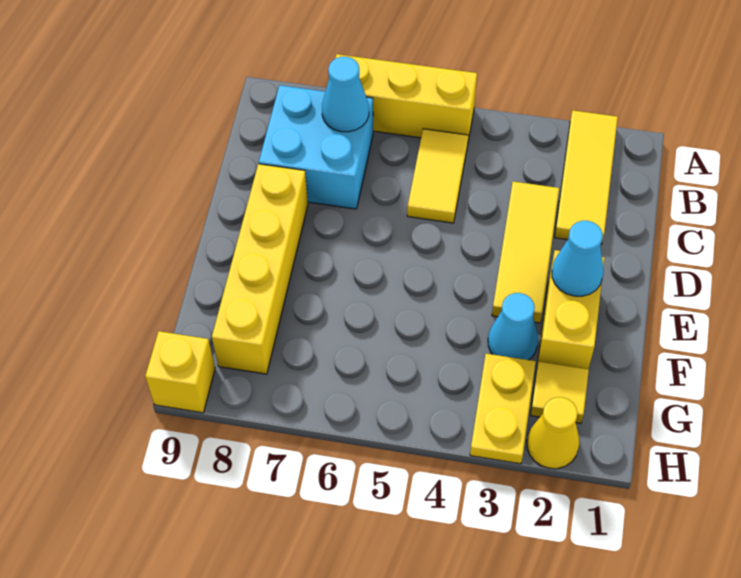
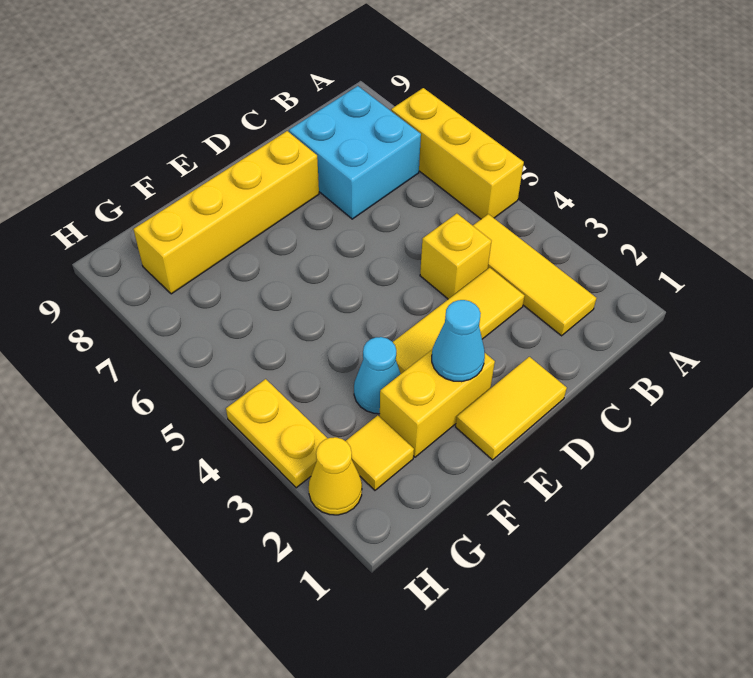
yellow tile A2:C2 level 1 -> yellow tile B2:B4 level 1
yellow tile B5:C5 level 1 -> yellow tile D1:E1 level 1
cyan cone B7 level 2 -> none
yellow plate G3:H3 level 1 -> yellow plate H3:H4 level 1
yellow brick H9 level 1 -> yellow brick C4 level 1

